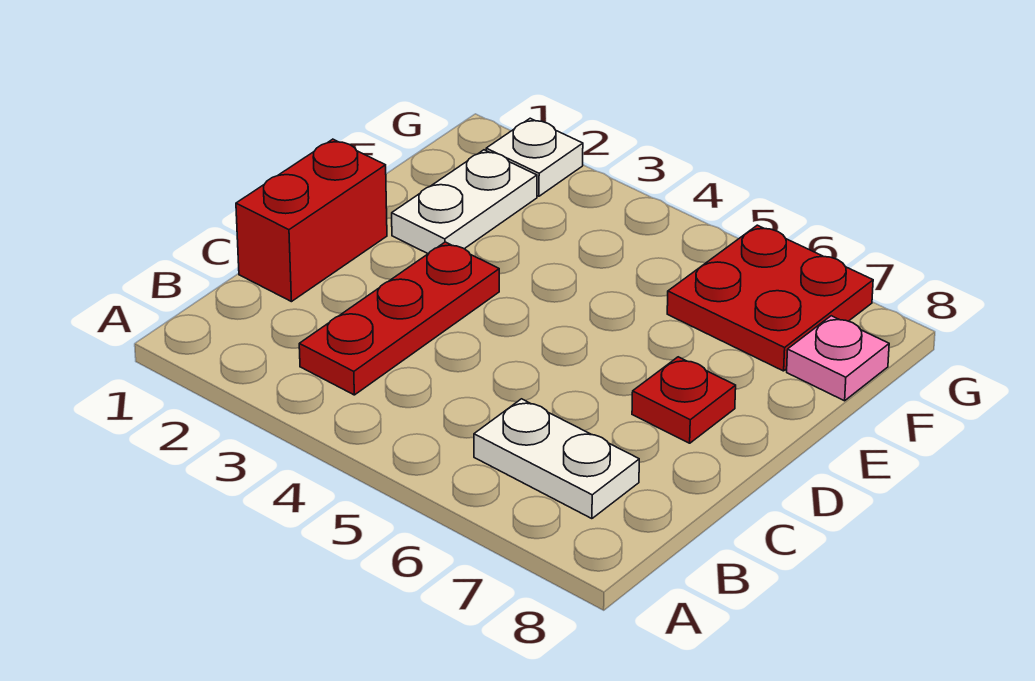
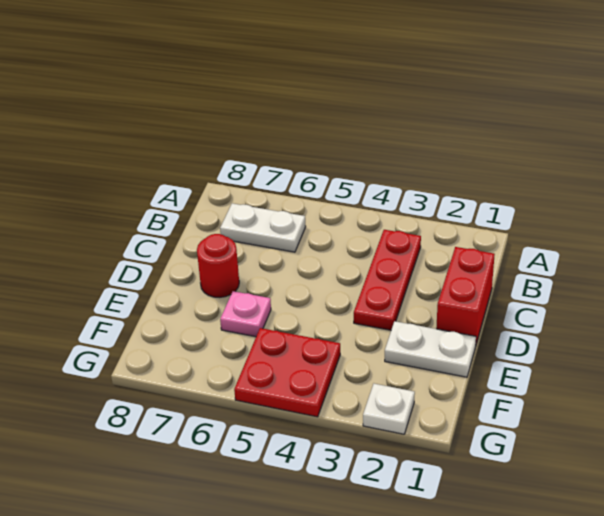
red plate D7 level 1 -> red round brick D7 level 1
white plate E2:F2 level 1 -> white plate E1:E2 level 1
red plate F6:G7 level 1 -> red plate F4:G5 level 1
pink plate F8 level 1 -> pink plate E6 level 1

